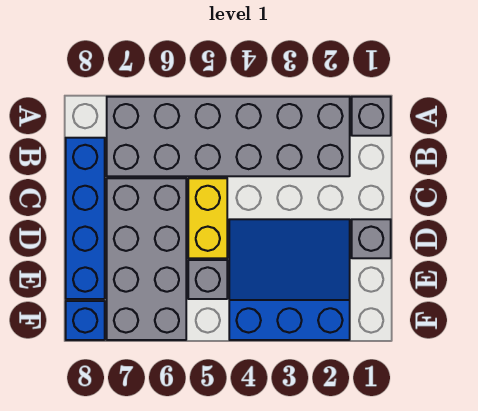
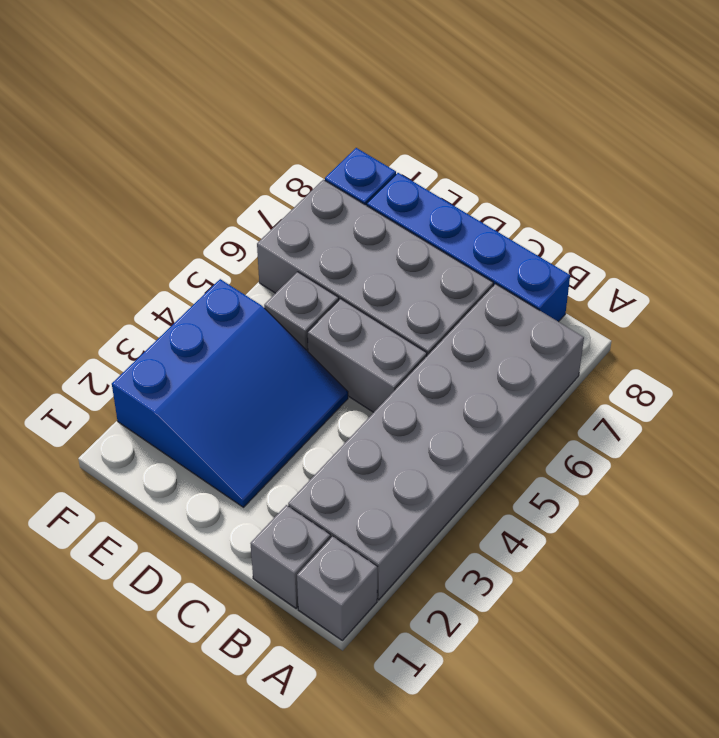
yellow brick C5:D5 level 1 -> grey brick C5:D5 level 1
grey brick D1 level 1 -> grey brick B1 level 1

